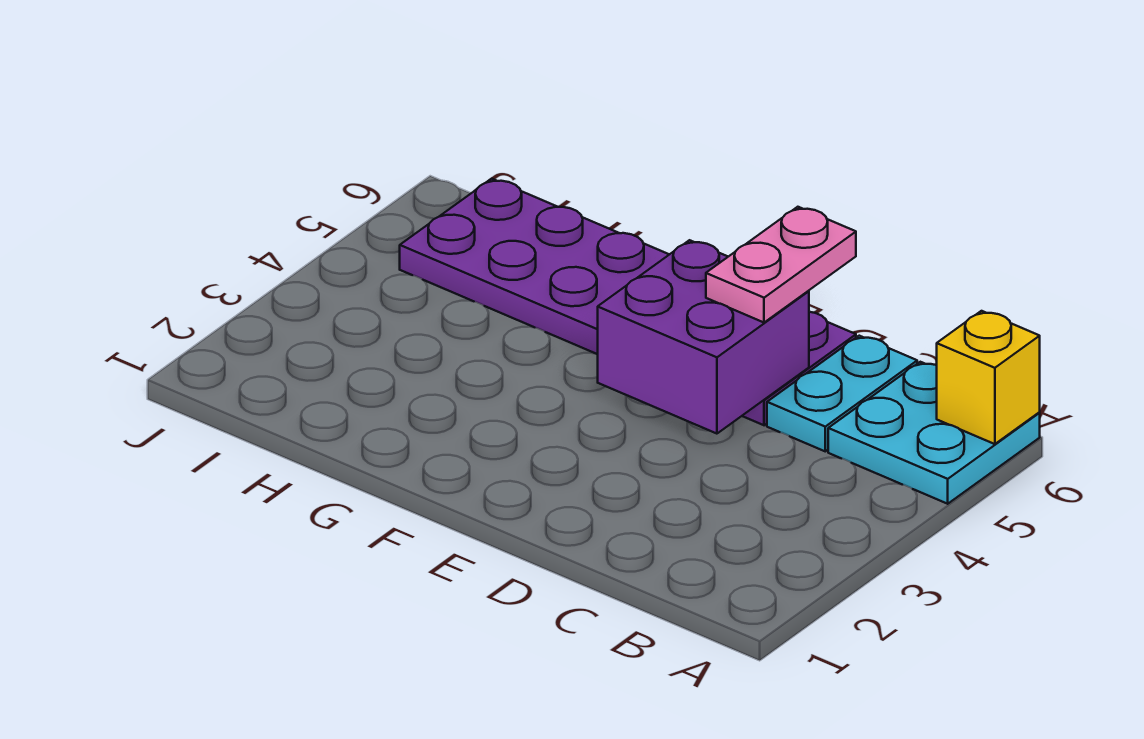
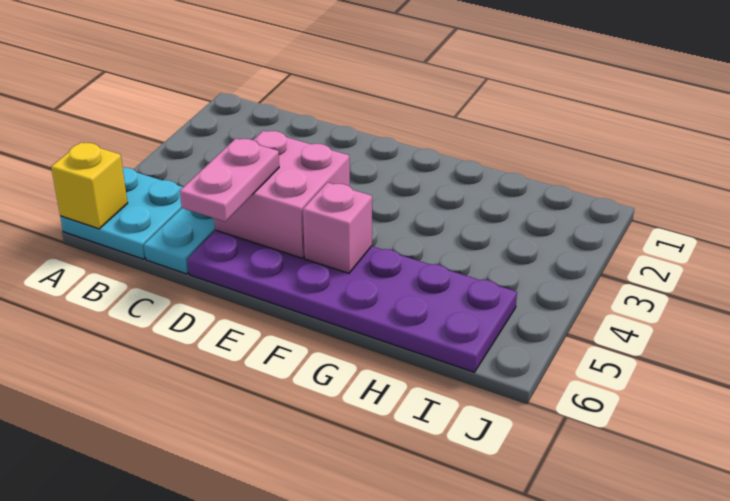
purple brick D4:E5 level 2 -> pink brick D4:E5 level 2
none -> pink brick F5 level 2

